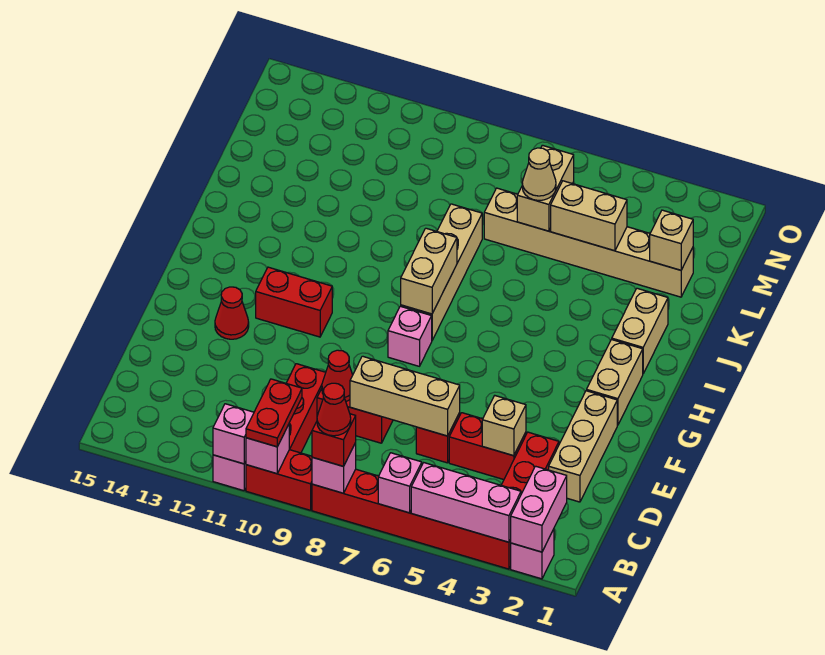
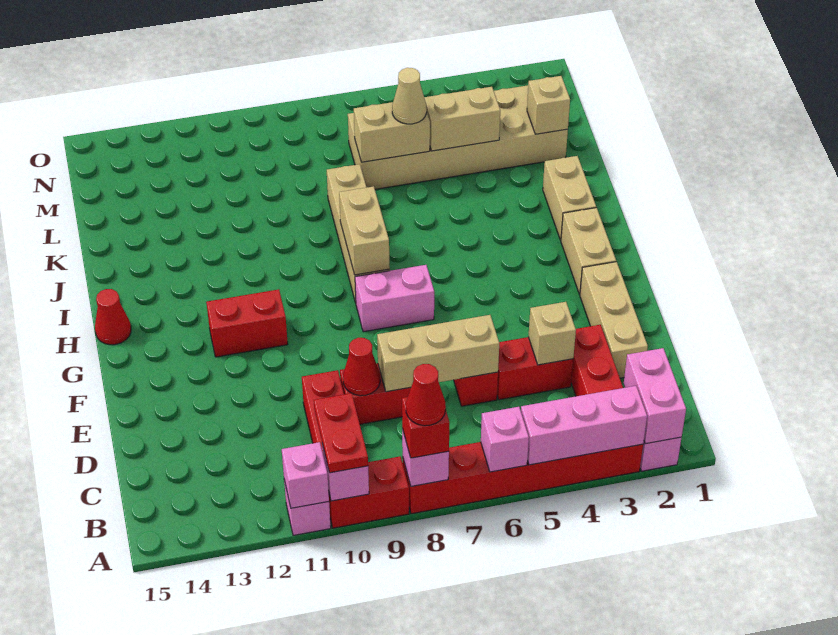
red cone F13 level 1 -> red cone H15 level 1
pink brick G8 level 1 -> pink brick G7:G8 level 1
tan brick L2:L7 level 1 -> tan brick L2:M7 level 1
tan brick L6:M6 level 2 -> tan brick L6:L7 level 2

